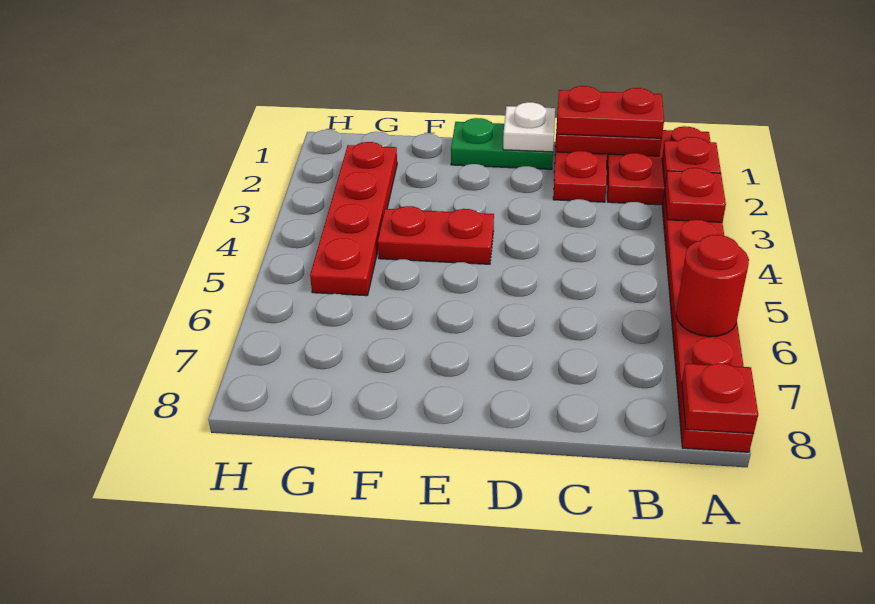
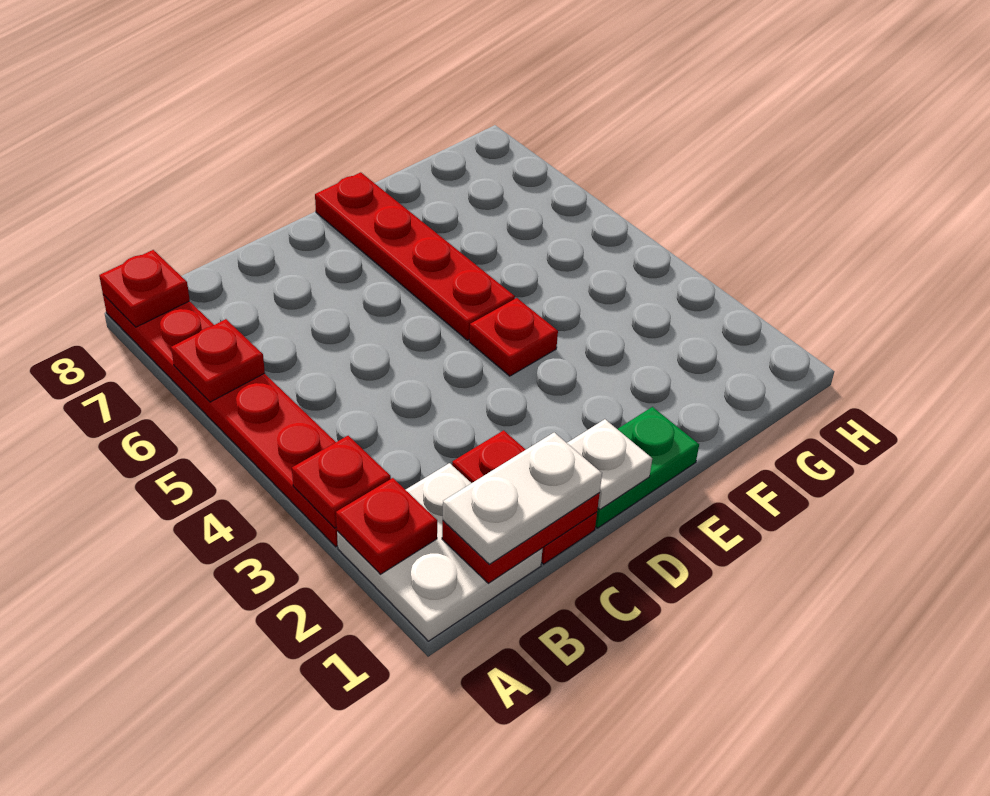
red plate A1:B2 level 1 -> white plate A1:B2 level 1
red round brick A6 level 2 -> red plate A6 level 2
red plate B1:C1 level 3 -> white plate B1:C1 level 3
red plate E4:F4 level 1 -> red plate E4 level 1
red plate G2:G5 level 1 -> red plate E5:E8 level 1

